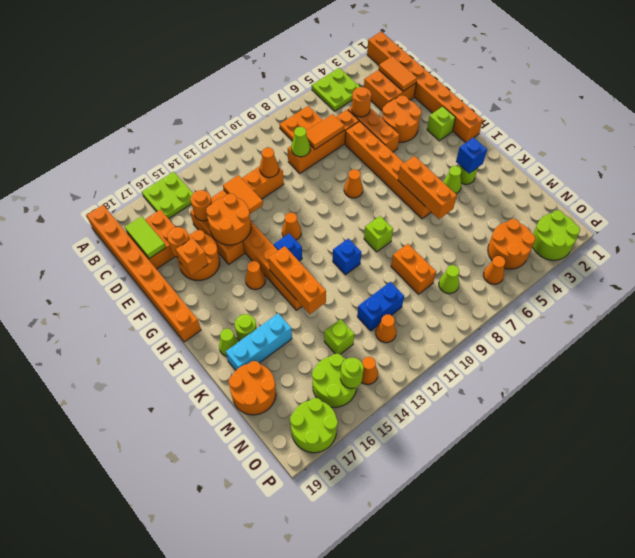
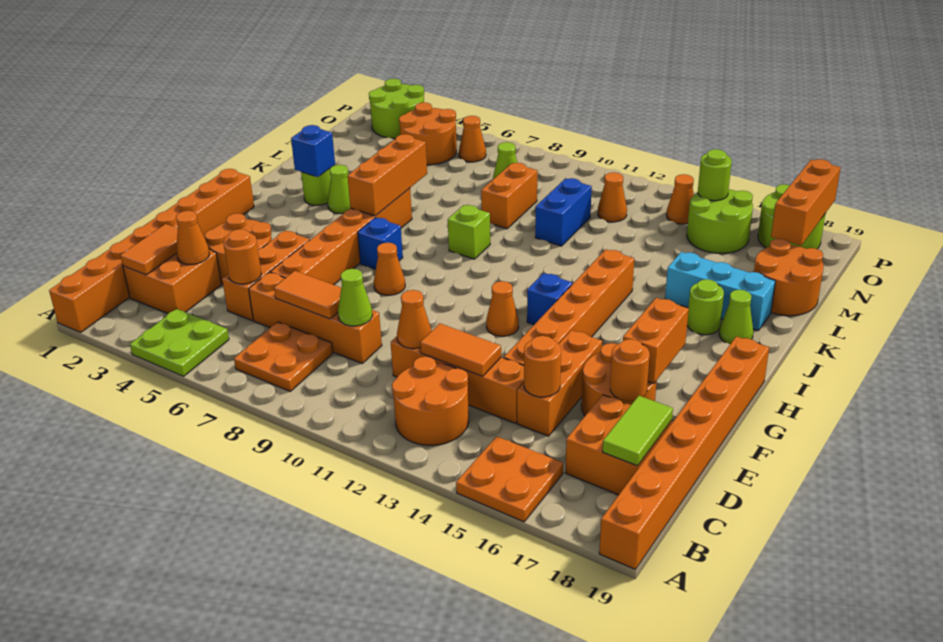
lime plate A15:B16 level 1 -> orange plate A15:B16 level 1
orange tile D13:E13 level 2 -> orange tile D12:D13 level 2
orange round brick E14:F15 level 2 -> orange round brick B12:C13 level 1
orange brick F17 level 2 -> orange brick F17:G17 level 2
lime brick G2 level 1 -> none
orange cone H15 level 1 -> orange cone D3 level 2
orange brick I14:K14 level 2 -> orange brick N18:P18 level 2
blue brick J11 level 1 -> blue brick H7 level 1
blue brick M11:M12 level 1 -> blue brick L11:M11 level 1
lime brick M14 level 1 -> none

